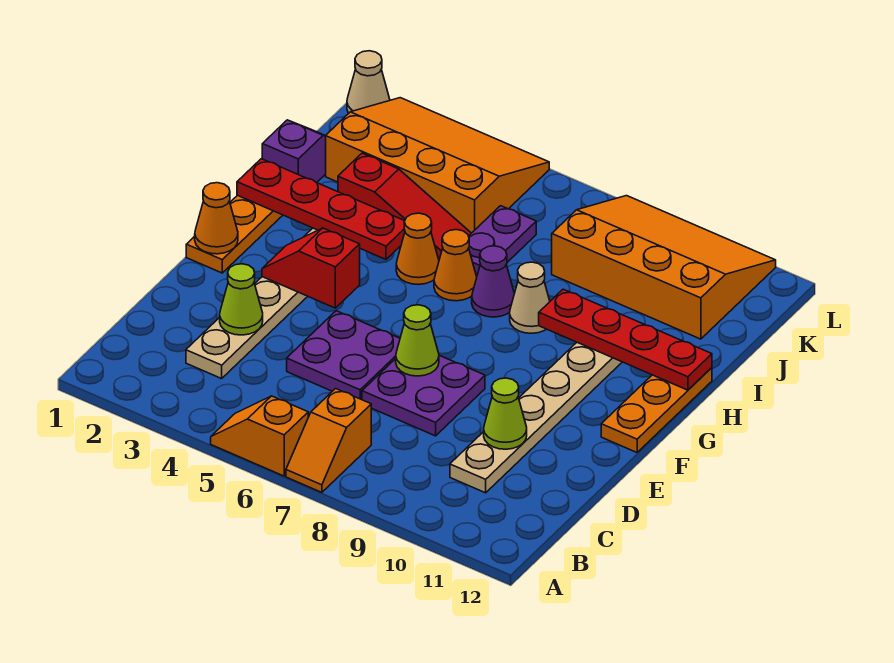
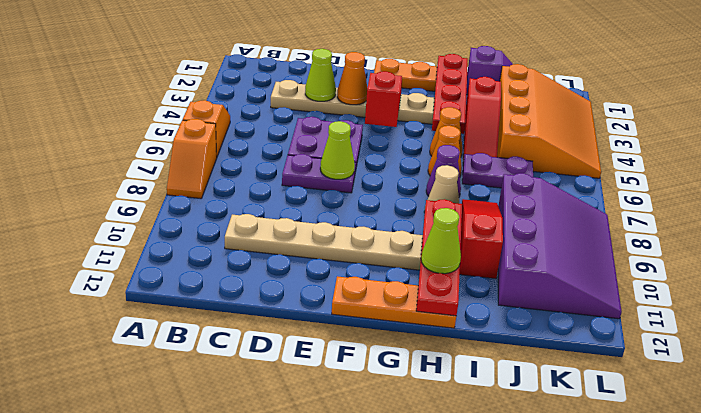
orange slope A7:B7 level 1 top B -> orange slope A7:A8 level 1 top 7
purple plate D7:E8 level 1 -> purple plate D7:E7 level 1
lime cone D10 level 2 -> lime cone H11 level 3
orange cone F1 level 2 -> orange cone E3 level 2
none -> red slope I8:I10 level 1 top 10
orange slope J8:L11 level 1 top J -> purple slope J8:L11 level 1 top J
tan cone L1 level 1 -> none

